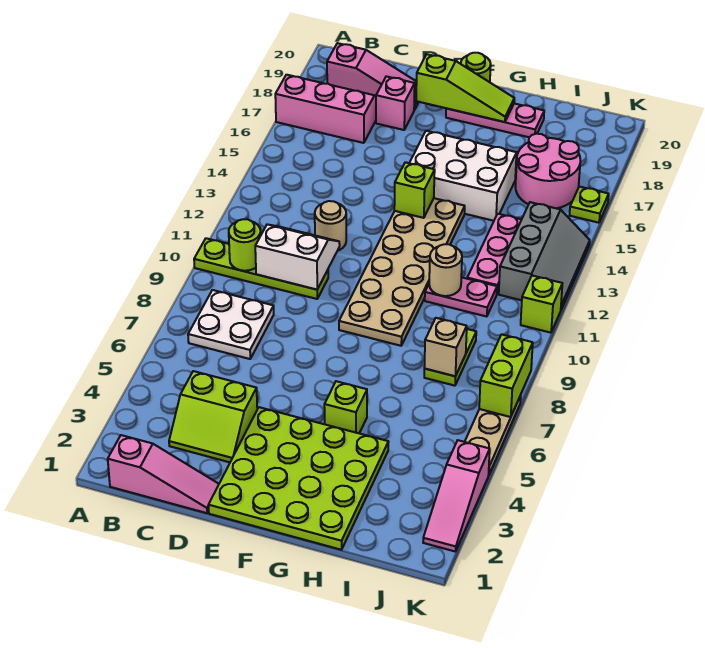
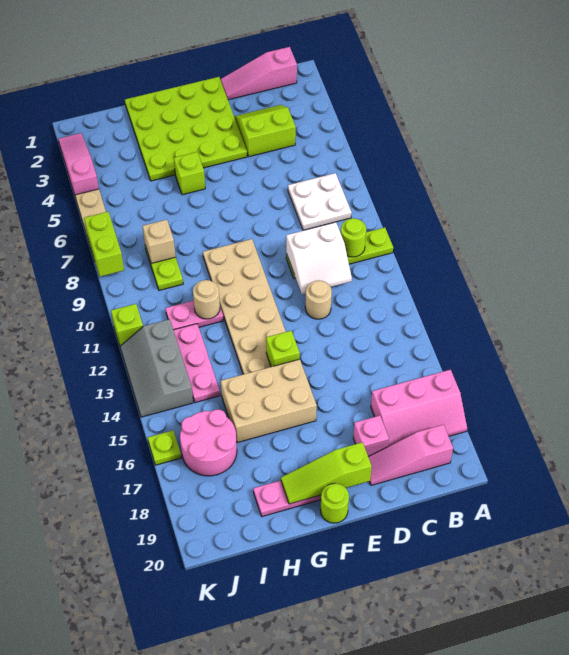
white brick F15:H16 level 1 -> tan brick F15:H16 level 1

